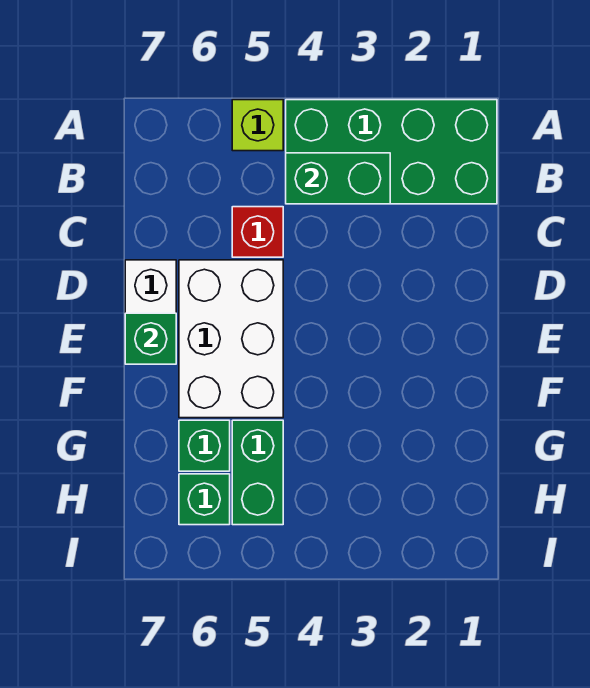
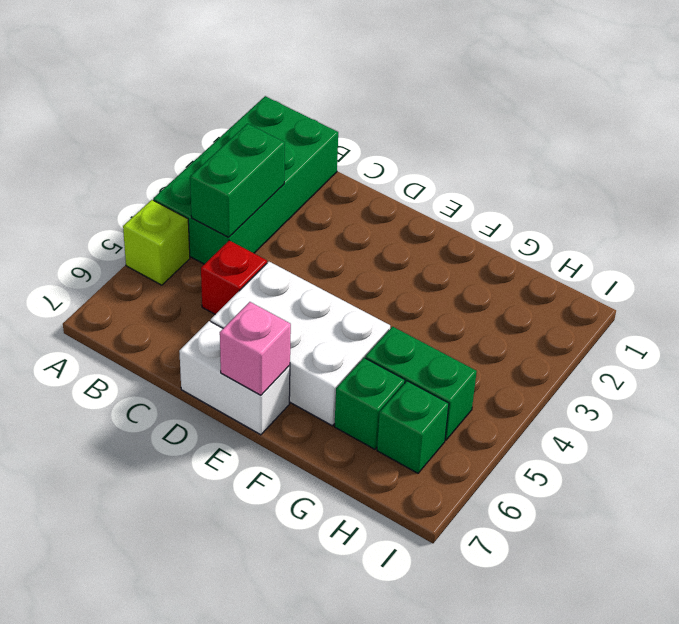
green brick E7 level 2 -> pink brick E7 level 2

